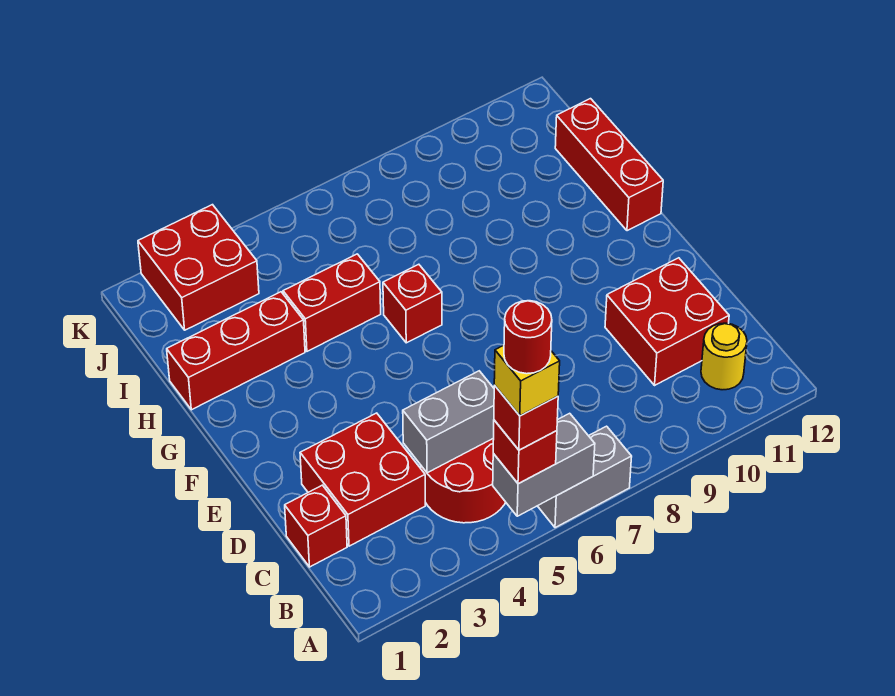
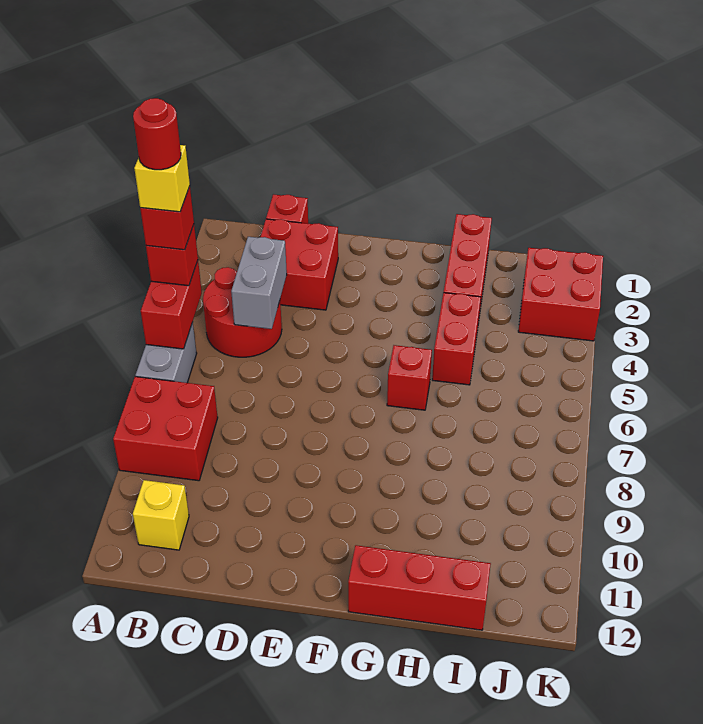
grey brick A5:A6 level 2 -> red brick A5:A6 level 2
yellow round brick B11 level 1 -> yellow brick B11 level 1
red brick C10:D11 level 1 -> red brick A8:B9 level 1

